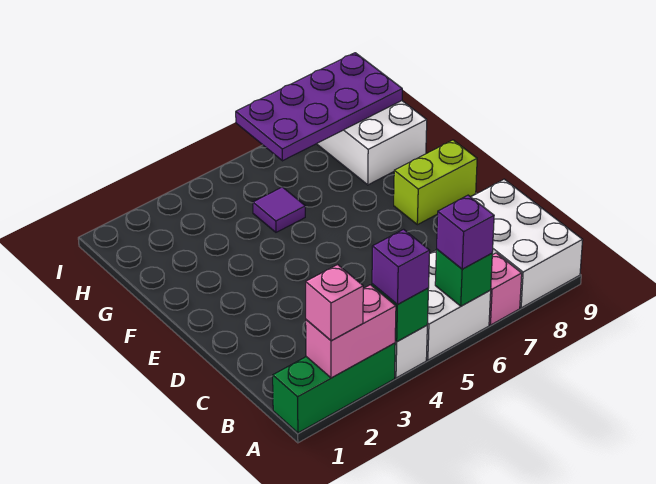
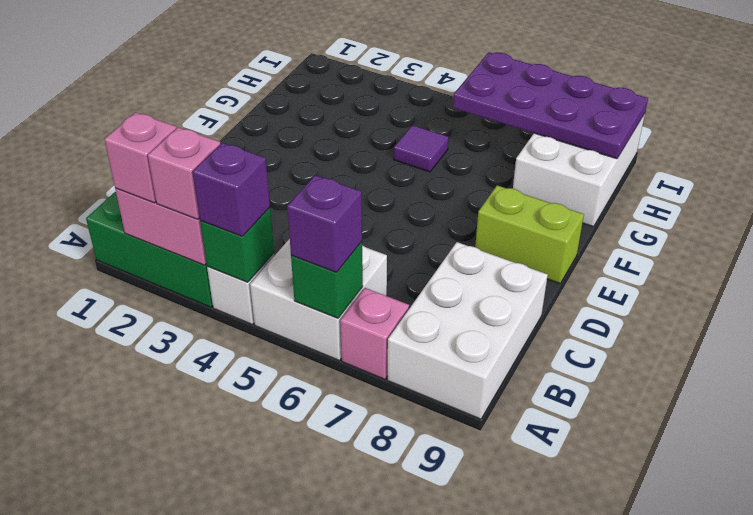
none -> pink brick A3 level 3

